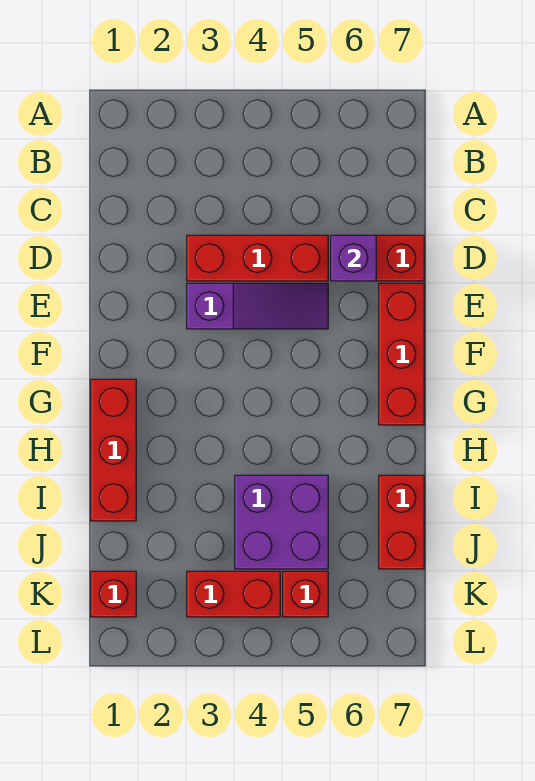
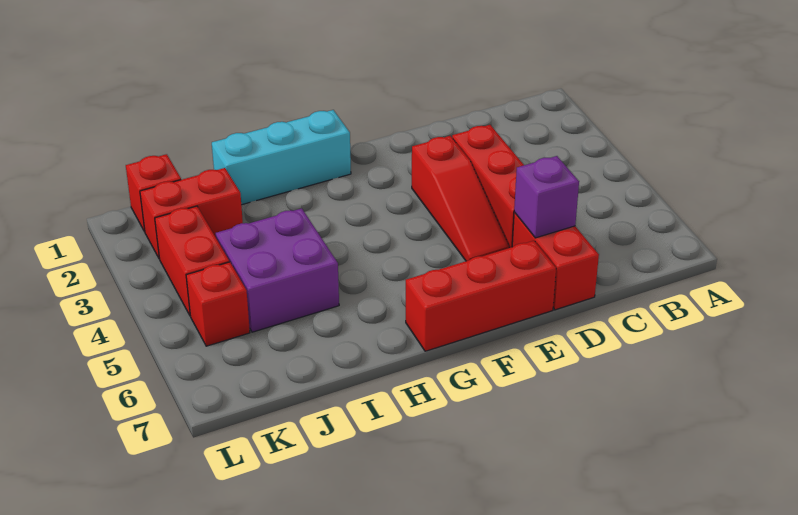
purple slope E3:E5 level 1 top 3 -> red slope E3:E5 level 1 top 3
red brick G1:I1 level 1 -> cyan brick G1:I1 level 1
red brick I7:J7 level 1 -> red brick J2:K2 level 1

